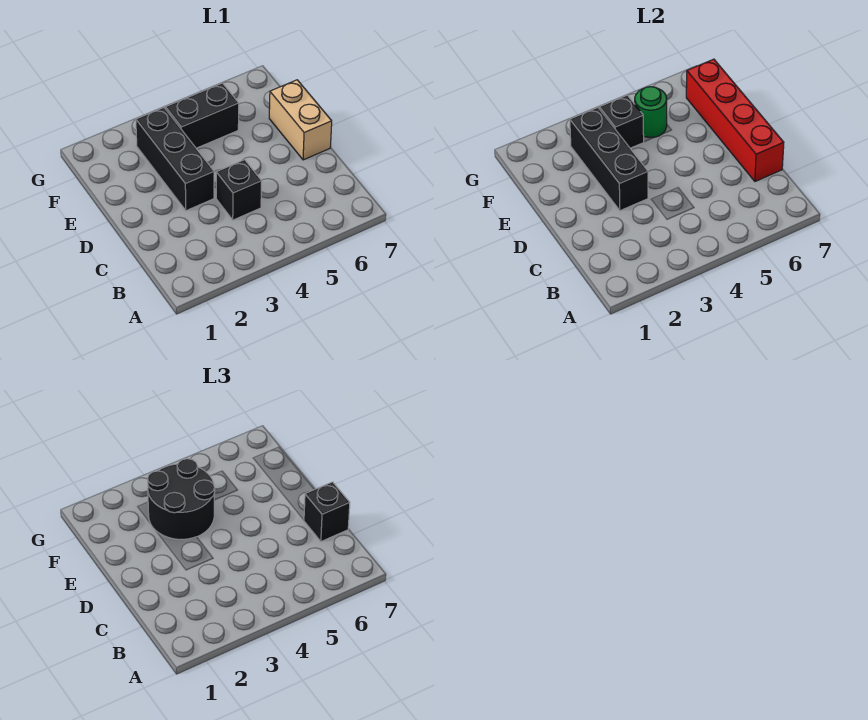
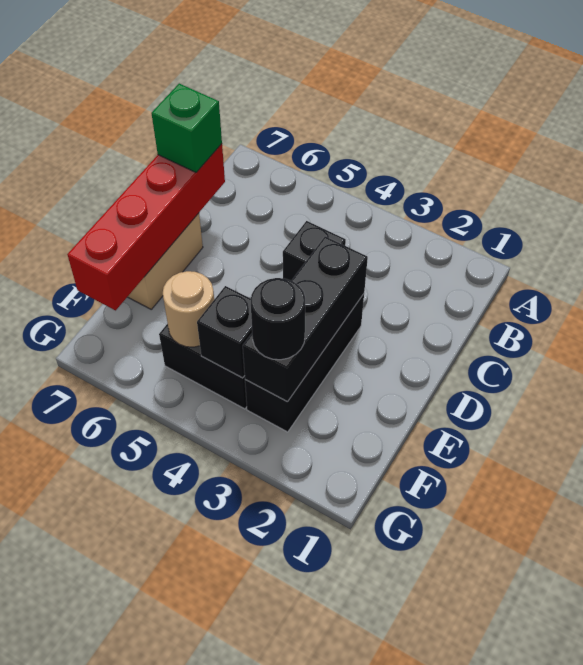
black brick C7 level 3 -> green brick C7 level 3
black round brick E3:F4 level 3 -> black round brick F3 level 3
green round brick F5 level 2 -> tan round brick F5 level 2

